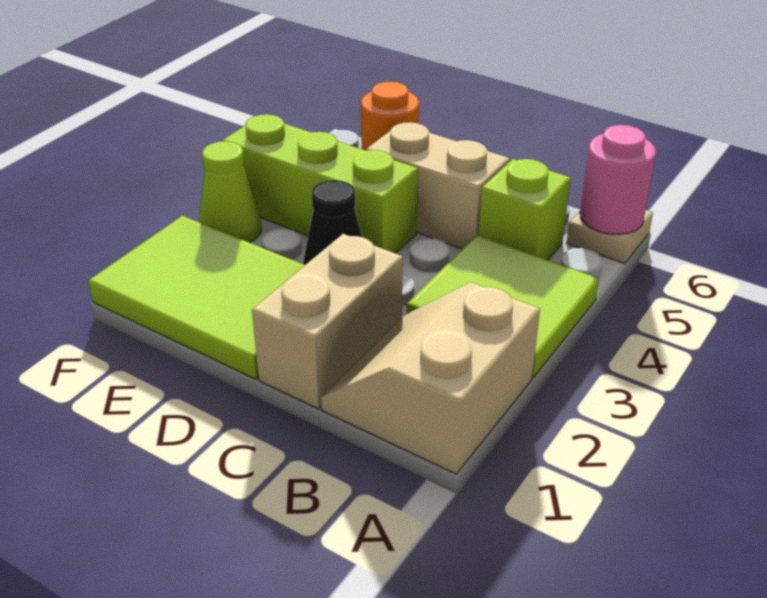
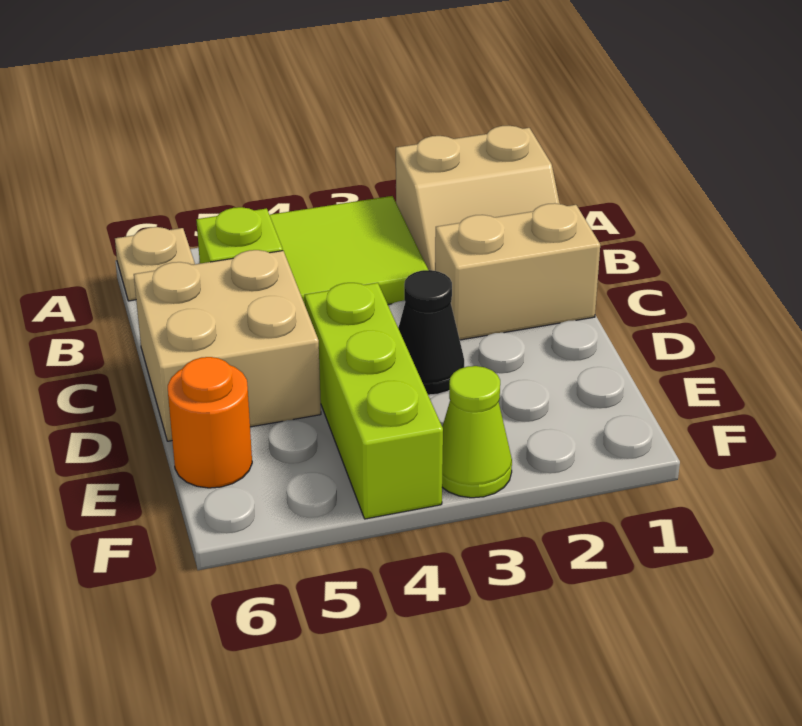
pink round brick A6 level 2 -> none
tan brick C5:D5 level 1 -> tan brick C5:D6 level 1
lime tile D1:F2 level 1 -> none

